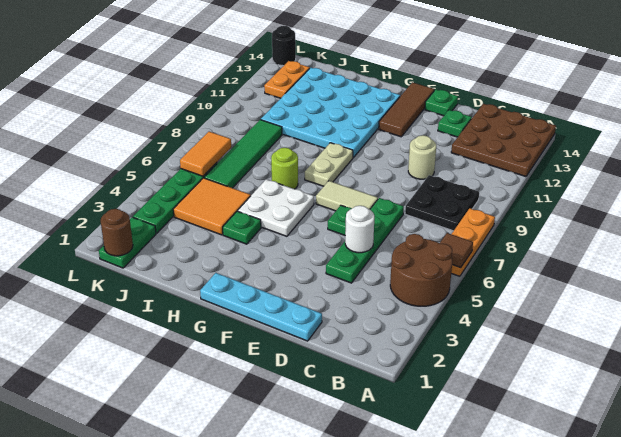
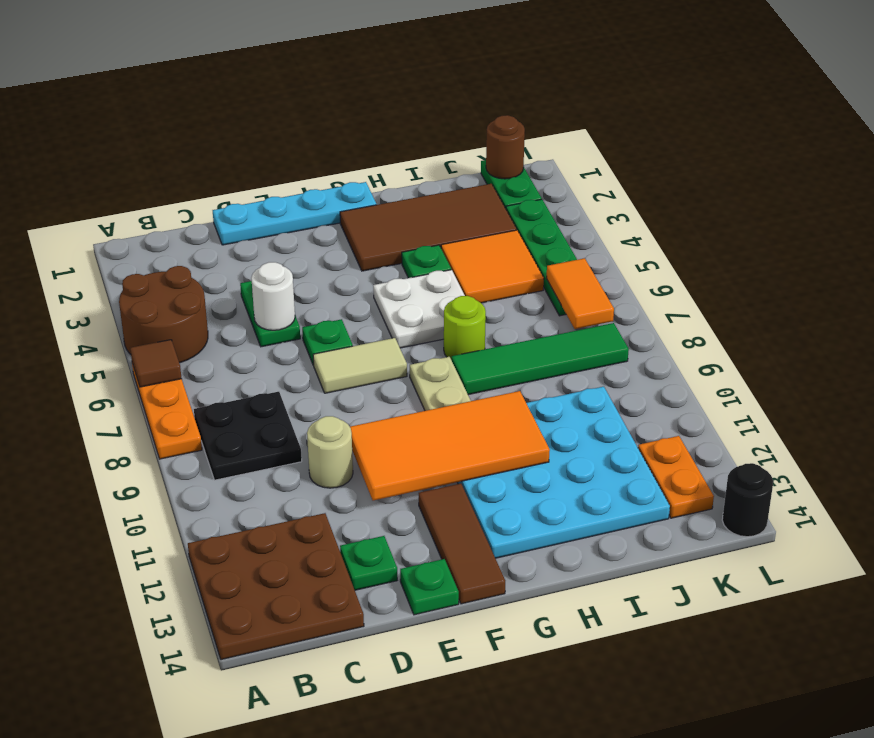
green plate D4:D7 level 1 -> green plate D4:D5 level 1
none -> orange tile E10:H11 level 2
none -> brown tile G2:J3 level 1
green tile J6:J9 level 1 -> green tile H8:K8 level 1

